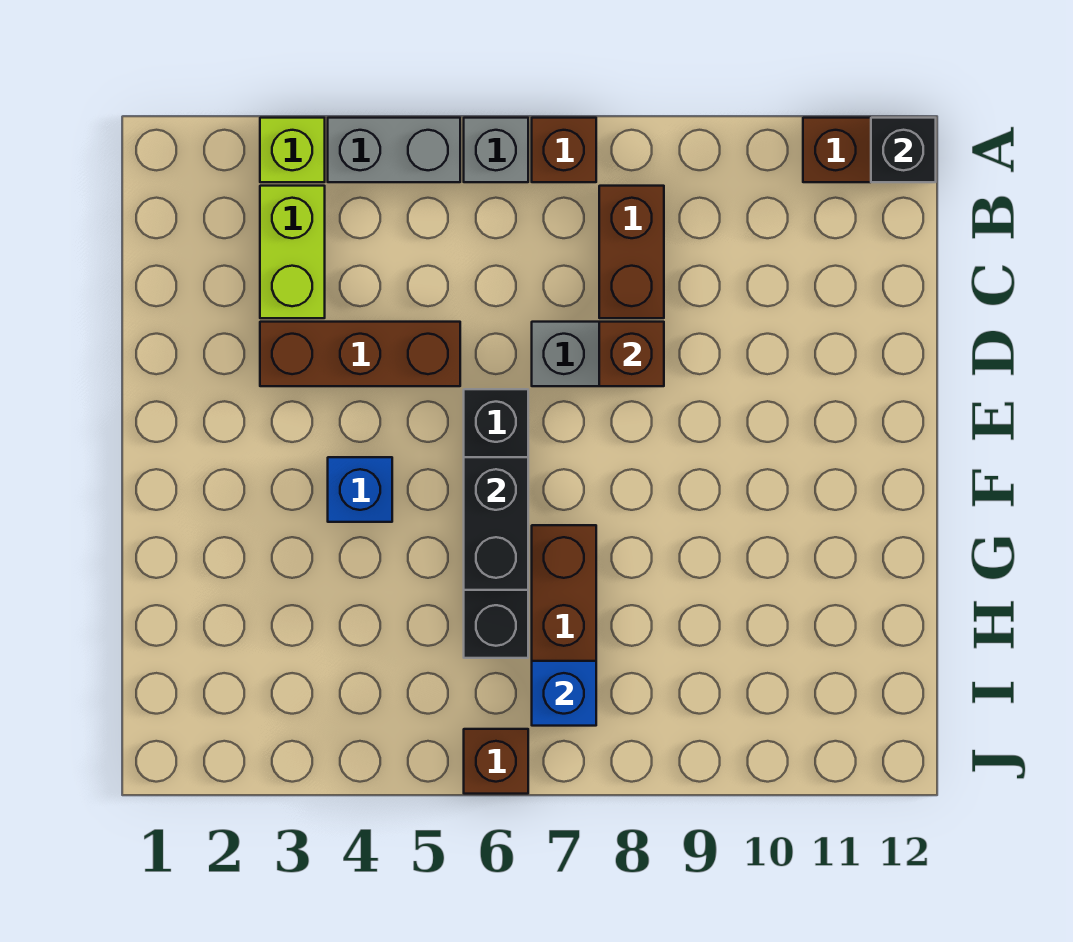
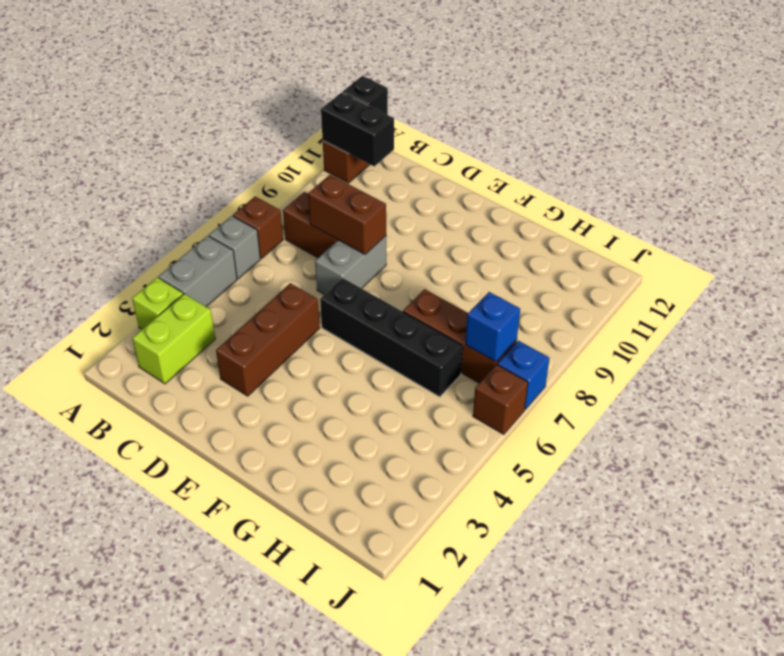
lime brick B3:C3 level 1 -> lime brick B2:B3 level 1
brown brick D8 level 2 -> brown brick C8:D8 level 2
blue brick F4 level 1 -> blue brick J7 level 1
black brick F6:G6 level 2 -> black brick A11:B11 level 2

